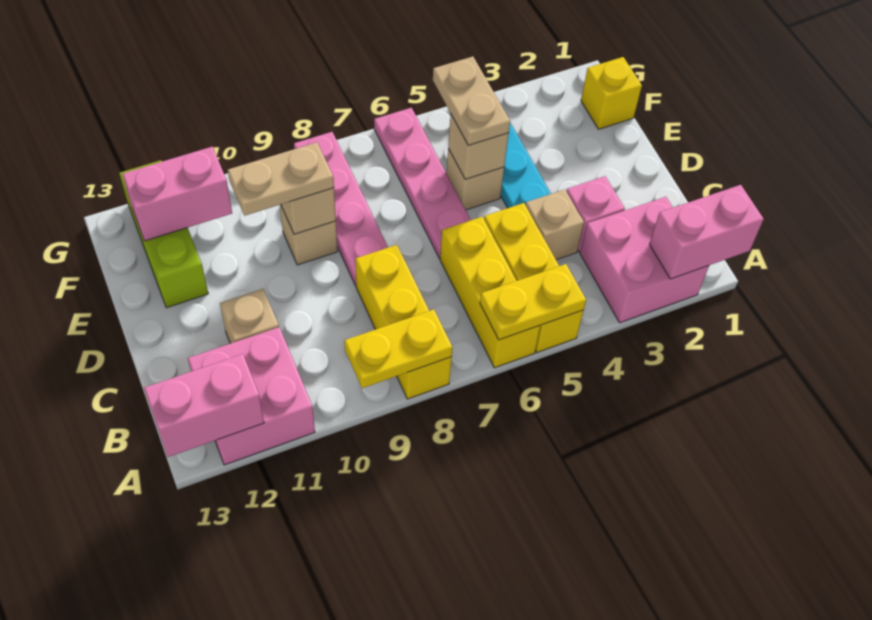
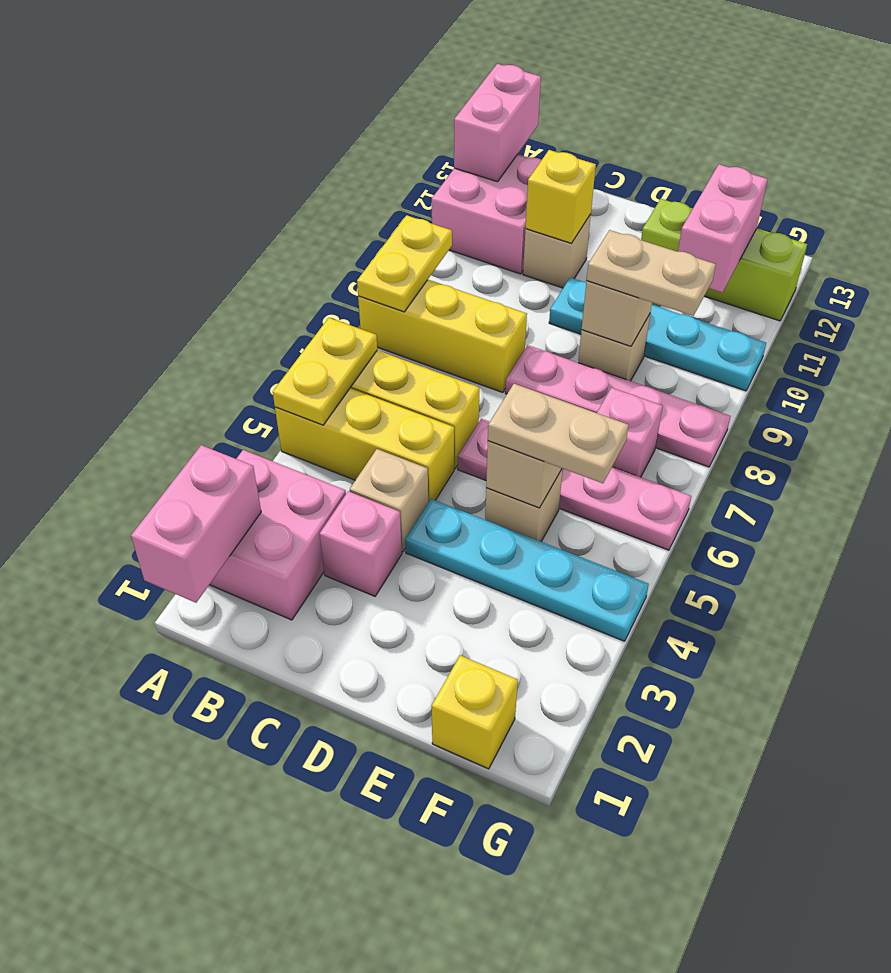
none -> yellow brick C11 level 2
none -> cyan plate D10:G10 level 1
tan plate E9:E10 level 3 -> tan plate E9:F9 level 3
none -> pink brick F7 level 1

